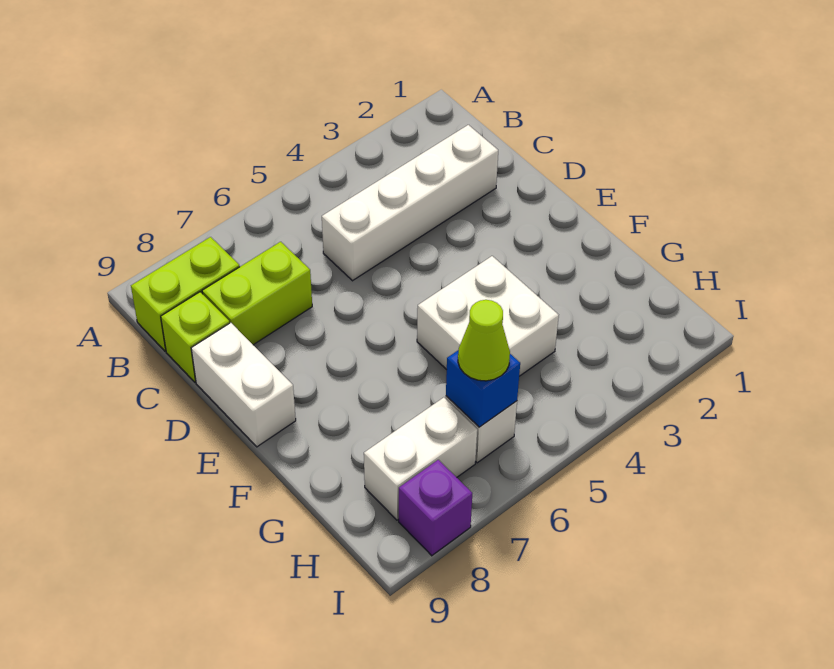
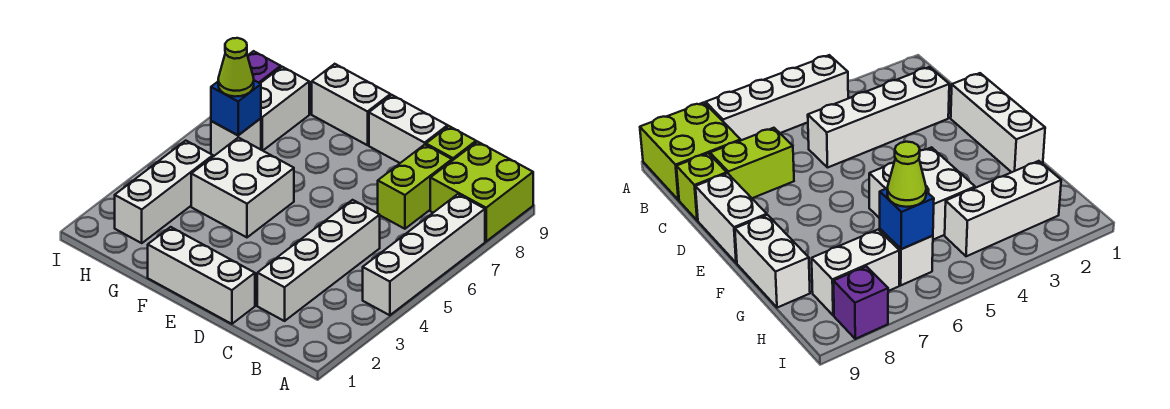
none -> white brick A4:A7 level 1
lime brick B8:B9 level 1 -> lime brick A8:B9 level 1
none -> white brick D1:F1 level 1
none -> white brick F9:G9 level 1
none -> white brick H2:H4 level 1

